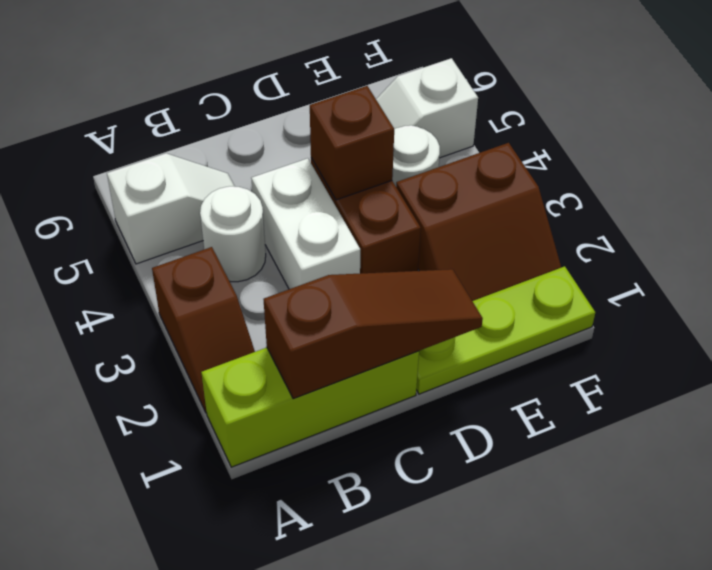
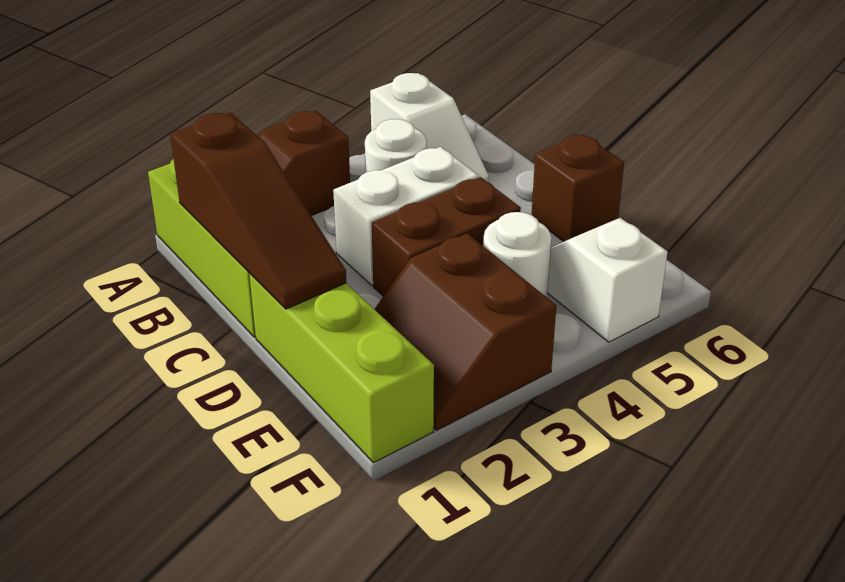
lime plate D1:F1 level 1 -> lime brick D1:F1 level 1
brown brick D4 level 2 -> brown brick D6 level 1

